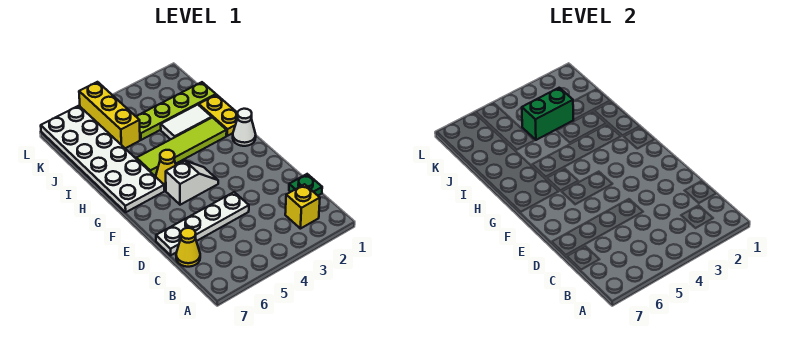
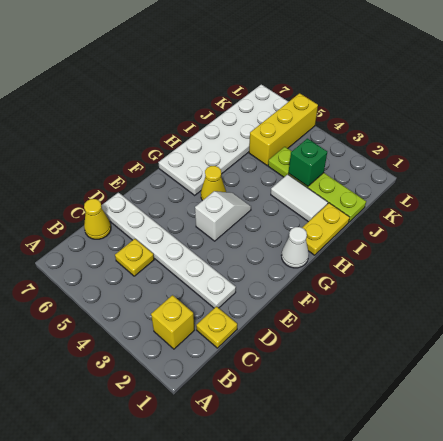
green plate C1 level 1 -> yellow plate C1 level 1
none -> yellow plate C5 level 1
white plate D4:D7 level 1 -> white plate D2:D7 level 1
white slope F4:F5 level 1 top 5 -> white slope F4:G4 level 1 top F
lime tile H2:H5 level 1 -> none
green brick J3:J4 level 2 -> green brick J3 level 2

